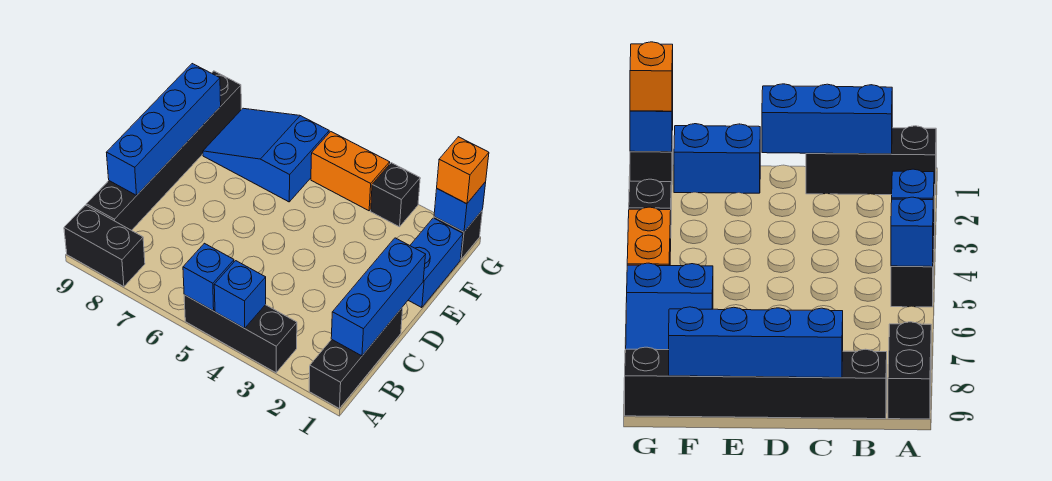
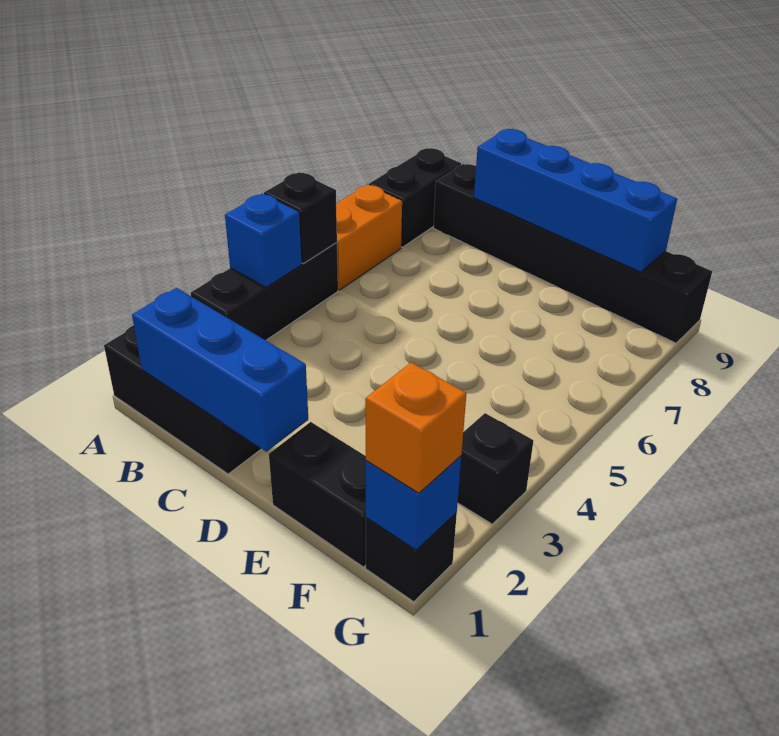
blue brick A5 level 2 -> black brick A5 level 2
blue brick E1:F1 level 1 -> black brick E1:F1 level 1
blue slope F6:G8 level 1 top 6 -> none
orange brick G4:G5 level 1 -> orange brick A6:A7 level 1

